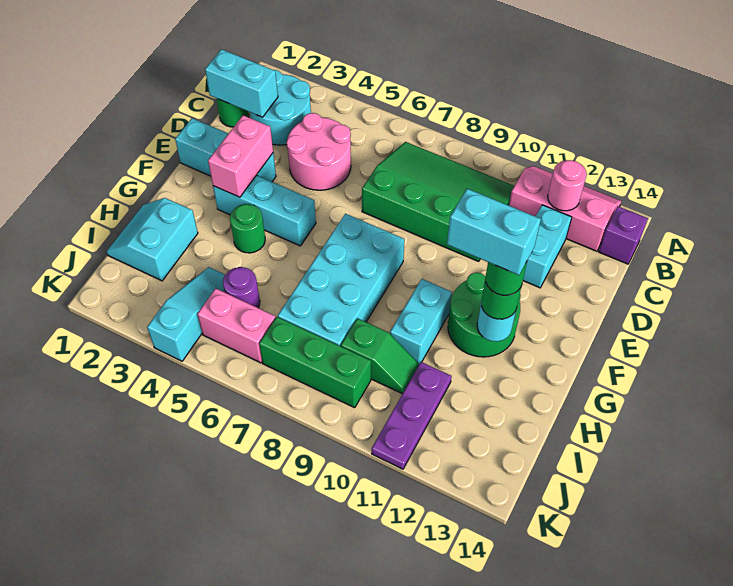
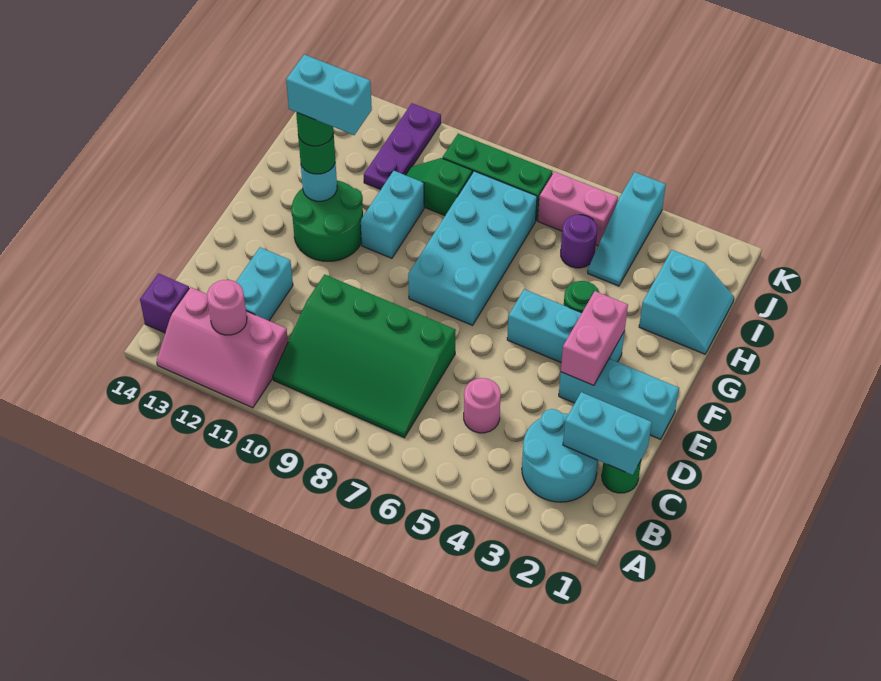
pink round brick C4:D5 level 1 -> pink round brick C5 level 1

